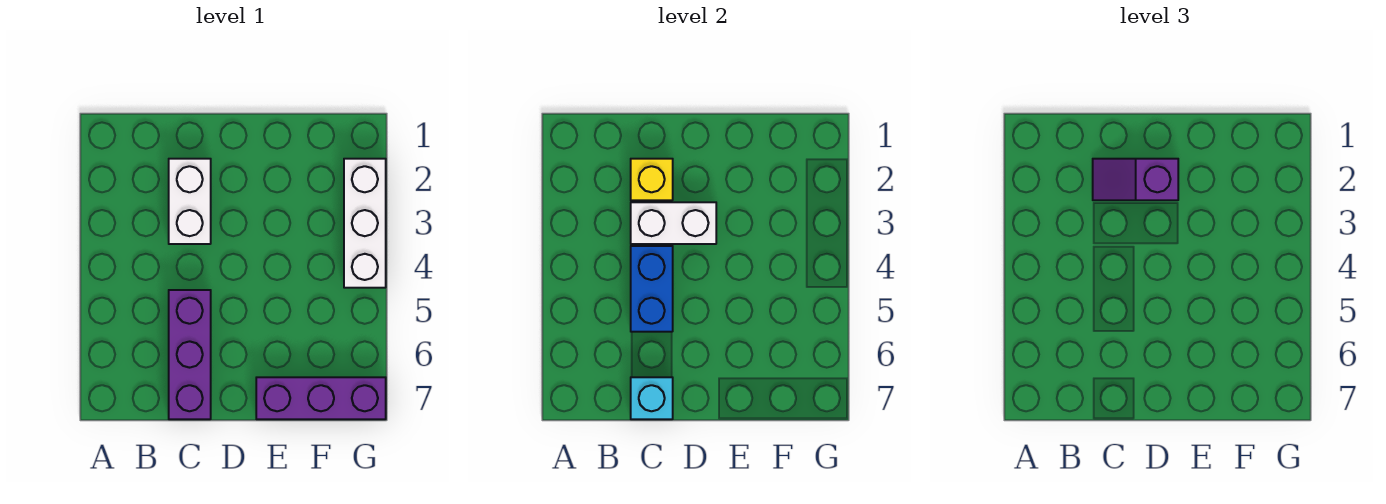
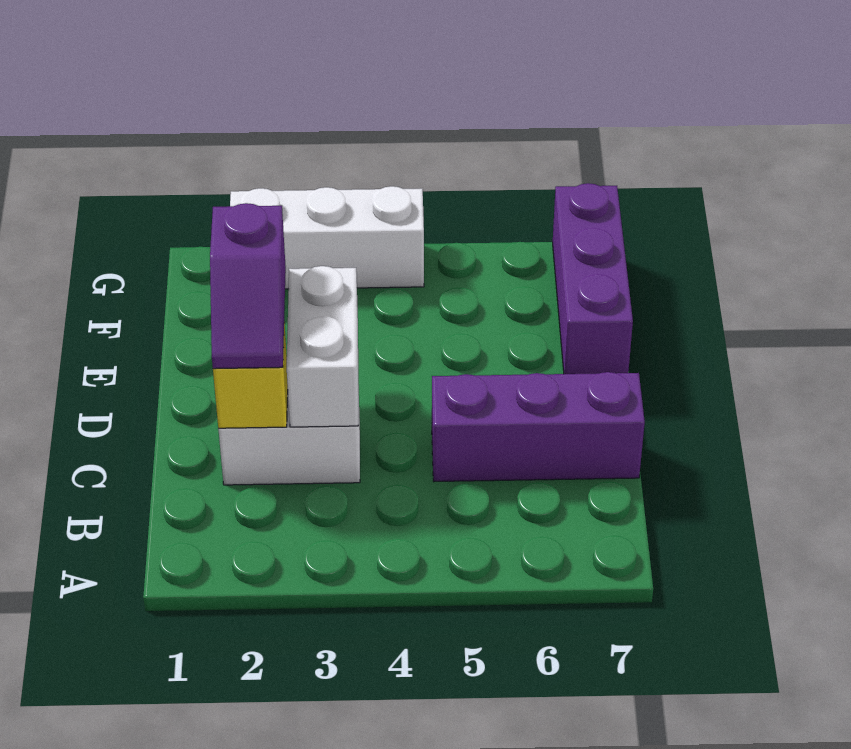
blue brick C4:C5 level 2 -> none
cyan brick C7 level 2 -> none

